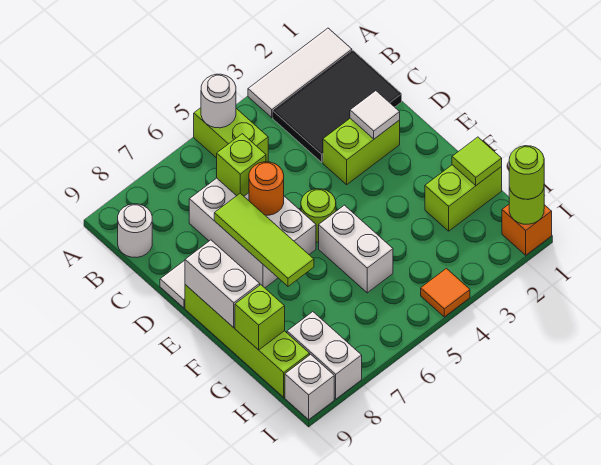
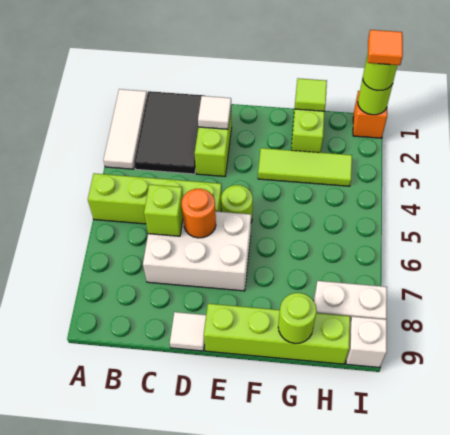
lime brick A5:B5 level 1 -> lime brick A5:D5 level 1
white round brick A5 level 2 -> none
white round brick B9 level 1 -> none
lime tile D7:F7 level 2 -> lime tile F3:H3 level 1
white brick E9:F9 level 2 -> none
white brick F5:G5 level 1 -> none
lime brick G9 level 2 -> lime round brick G9 level 2
orange tile I4 level 1 -> orange tile I1 level 4

